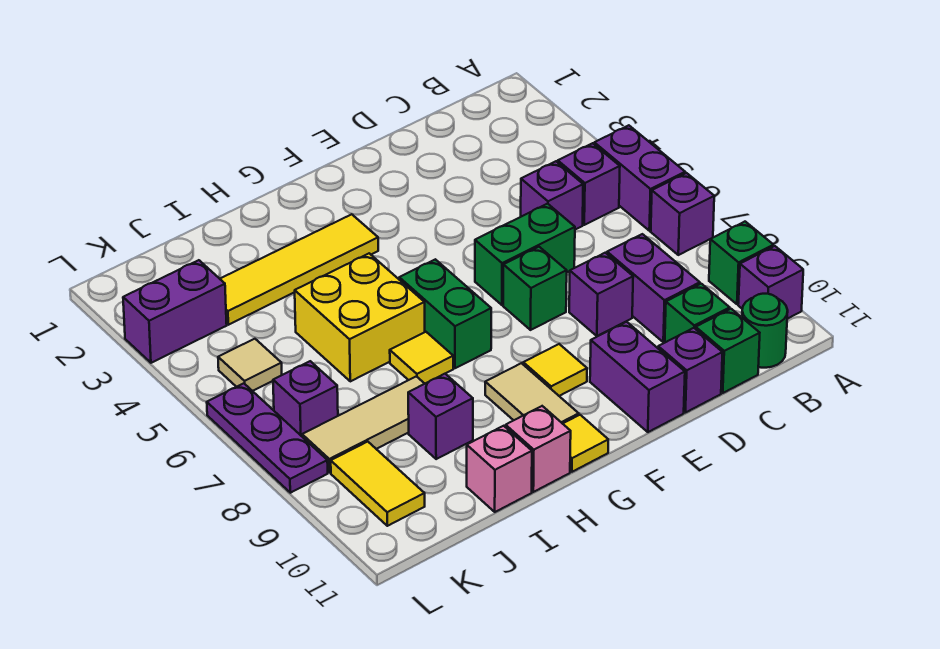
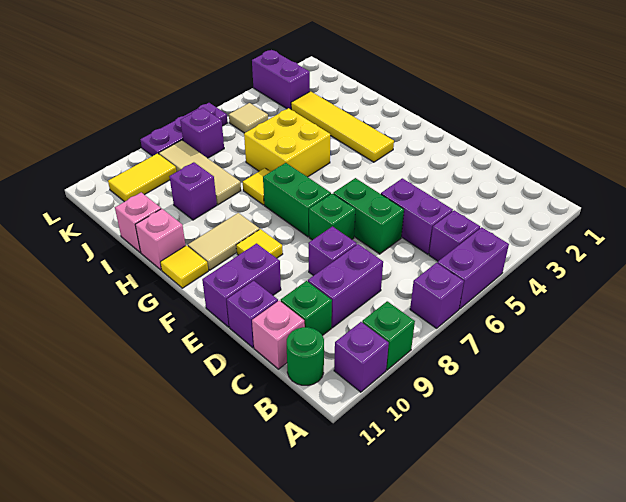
purple brick C5 level 1 -> purple brick C5:D5 level 1
green brick C11 level 1 -> pink brick C11 level 1
green brick G6:G7 level 1 -> green brick F7:G7 level 1

